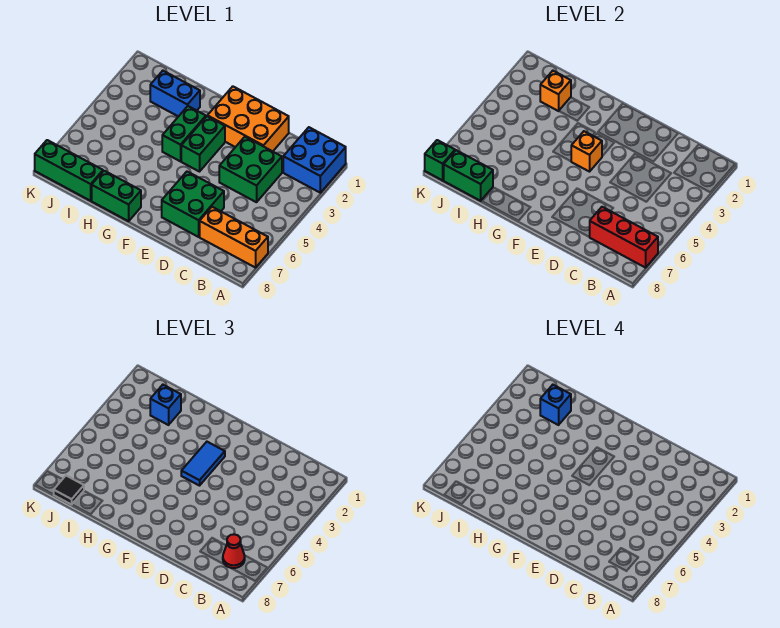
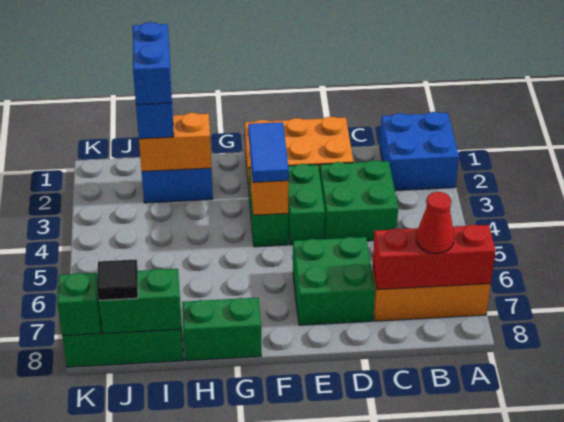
green brick G3:G4 level 1 -> green brick E3:E4 level 1
orange brick I2 level 2 -> orange brick H2:I2 level 2
blue brick I2 level 4 -> blue brick I1:I2 level 4

